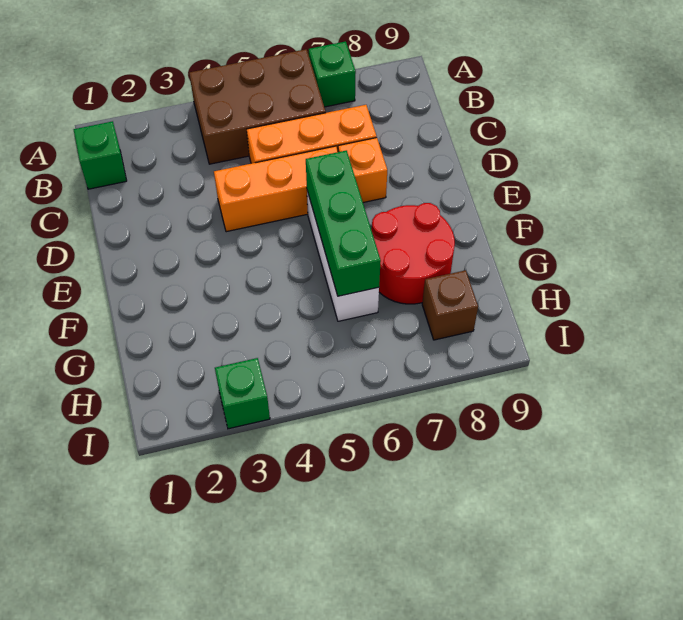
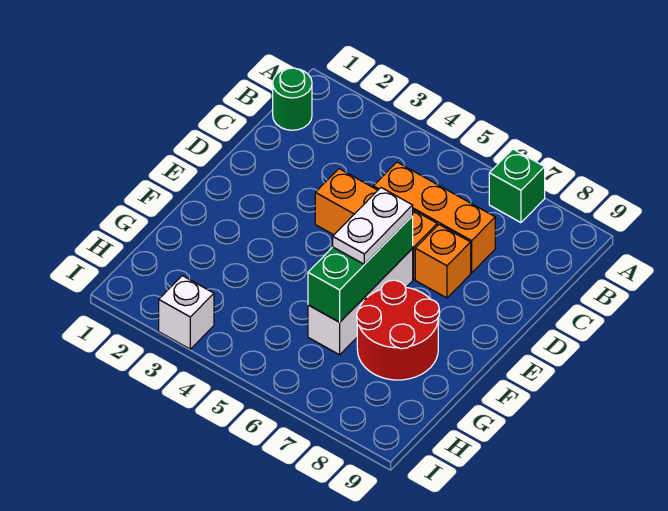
brown brick A4:B6 level 1 -> none
green brick B1 level 1 -> green round brick B1 level 1
none -> white plate E6:F6 level 3
brown brick H8 level 1 -> none
green brick I3 level 1 -> white brick I3 level 1

